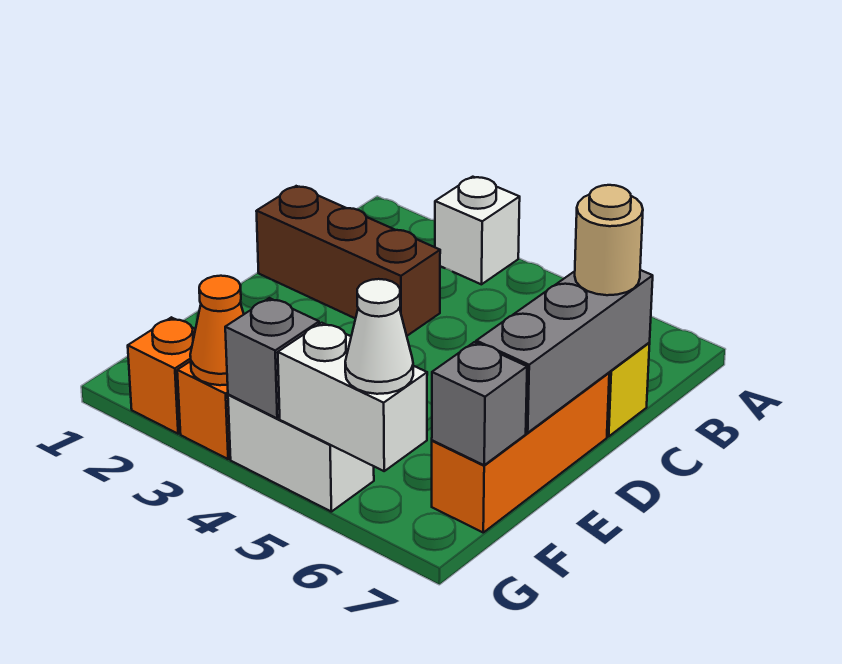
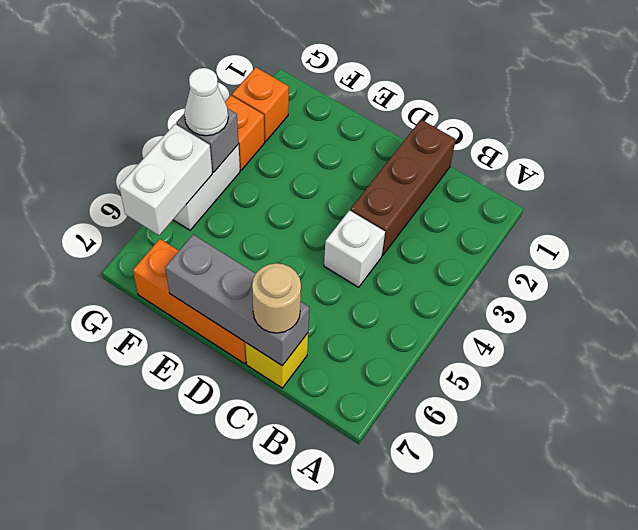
white brick A3 level 1 -> white brick C4 level 1
grey brick F7 level 2 -> none
orange cone G3 level 2 -> none
white cone G6 level 3 -> white cone G4 level 3

